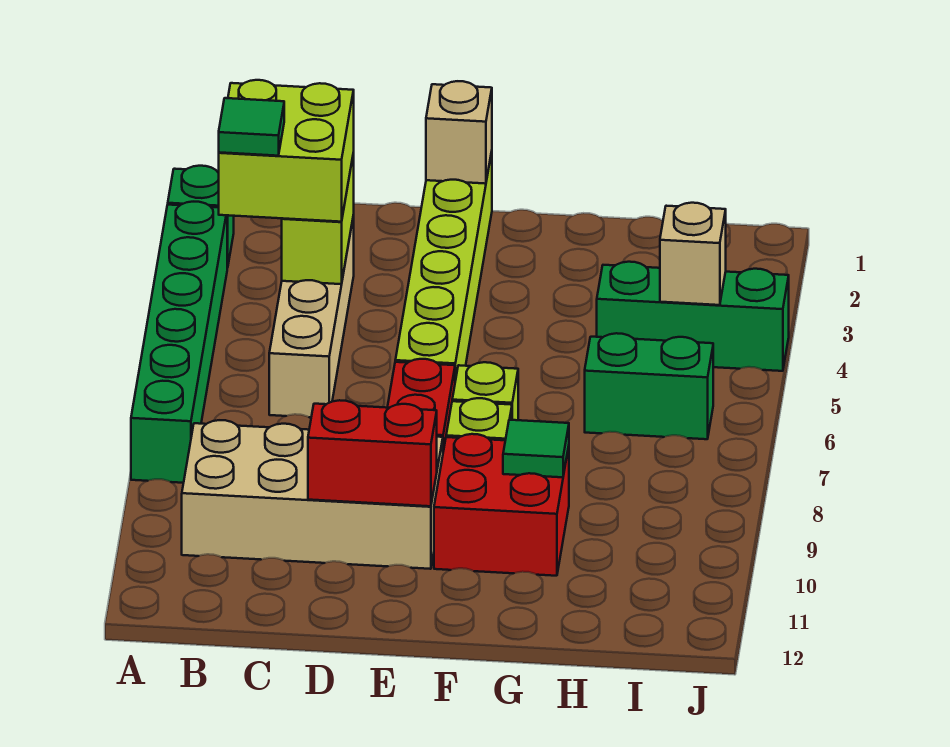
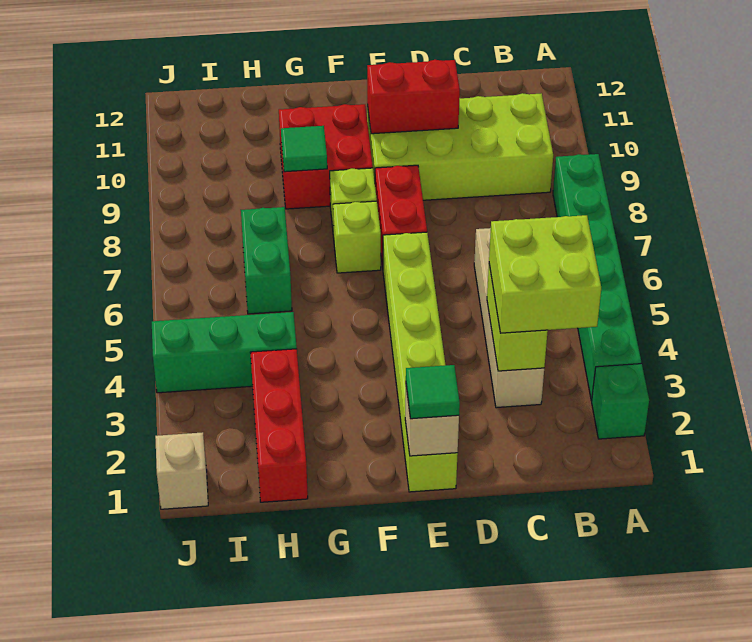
green tile B4 level 4 -> green tile E1 level 3
tan brick B9:E10 level 1 -> lime brick B9:E10 level 1
none -> red brick H1:H3 level 1
green brick H6:I6 level 1 -> green brick H6:H7 level 1
tan brick I4 level 2 -> tan brick J1 level 1

